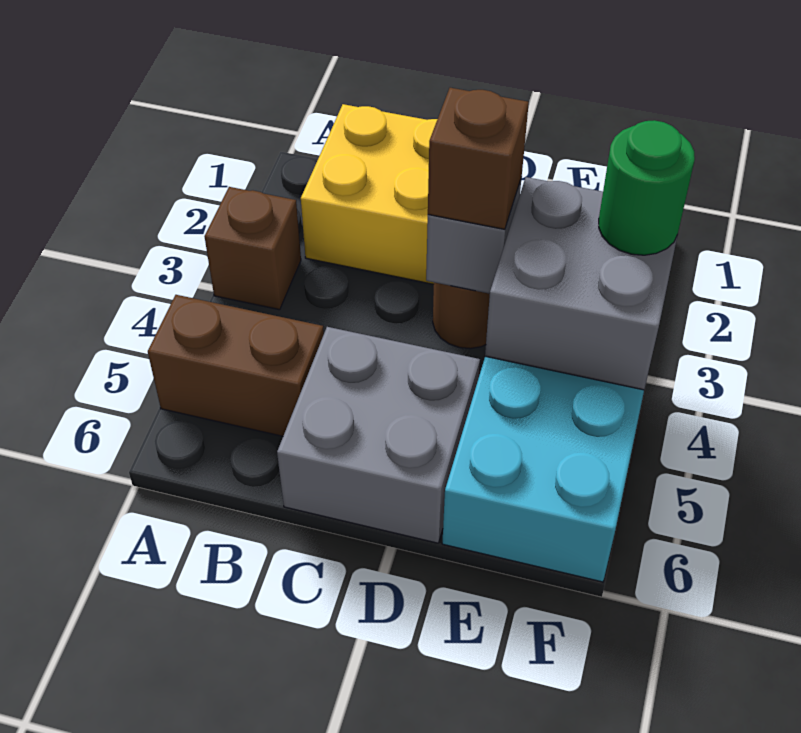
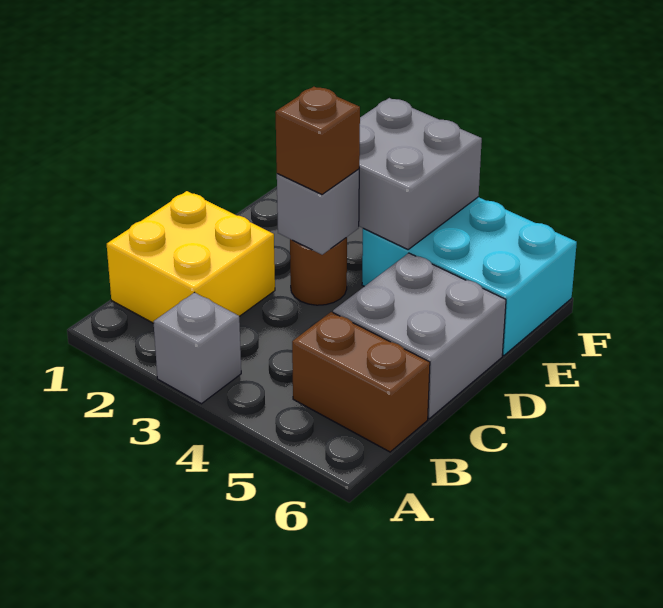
brown brick A3 level 1 -> grey brick A3 level 1
brown brick A5:B5 level 1 -> brown brick B5:B6 level 1
green round brick F3 level 3 -> none

